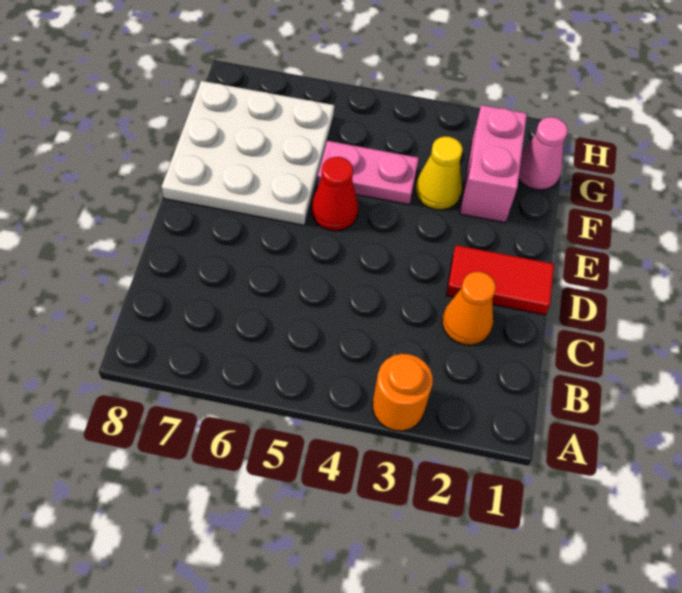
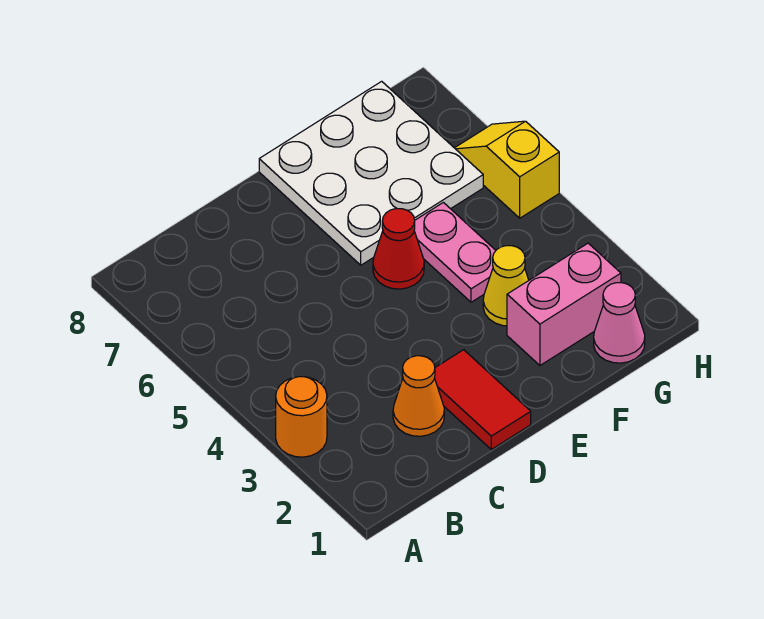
none -> yellow slope H5:H6 level 1 top 5

